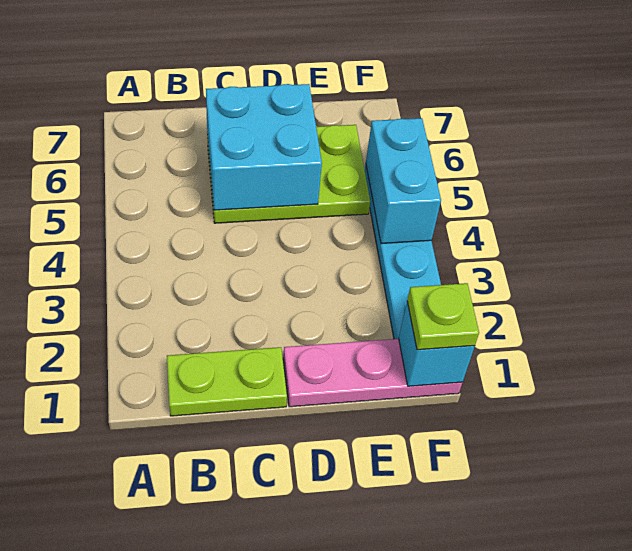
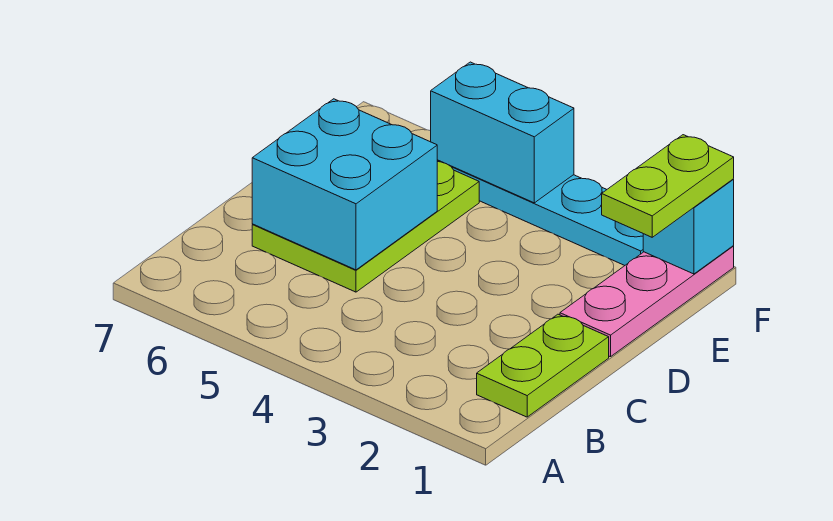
lime plate F1 level 3 -> lime plate E1:F1 level 3

